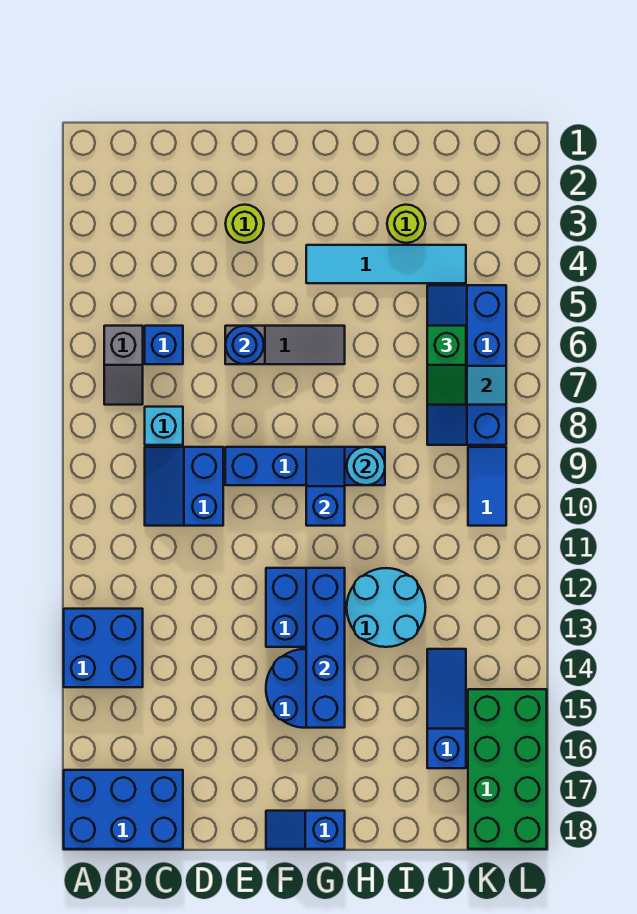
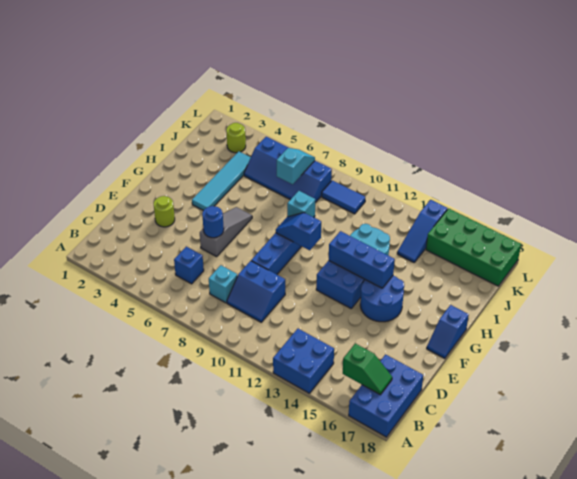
grey slope B6:B7 level 1 top 6 -> none
blue brick G12:G15 level 2 -> blue brick G12:G14 level 2
cyan round brick H9 level 2 -> cyan brick H9 level 2
lime round brick I3 level 1 -> lime round brick K3 level 1
green slope J6:J7 level 3 top 6 -> green slope B16:B17 level 2 top 16
blue slope J14:J16 level 1 top 16 -> blue slope J14:L14 level 1 top L

